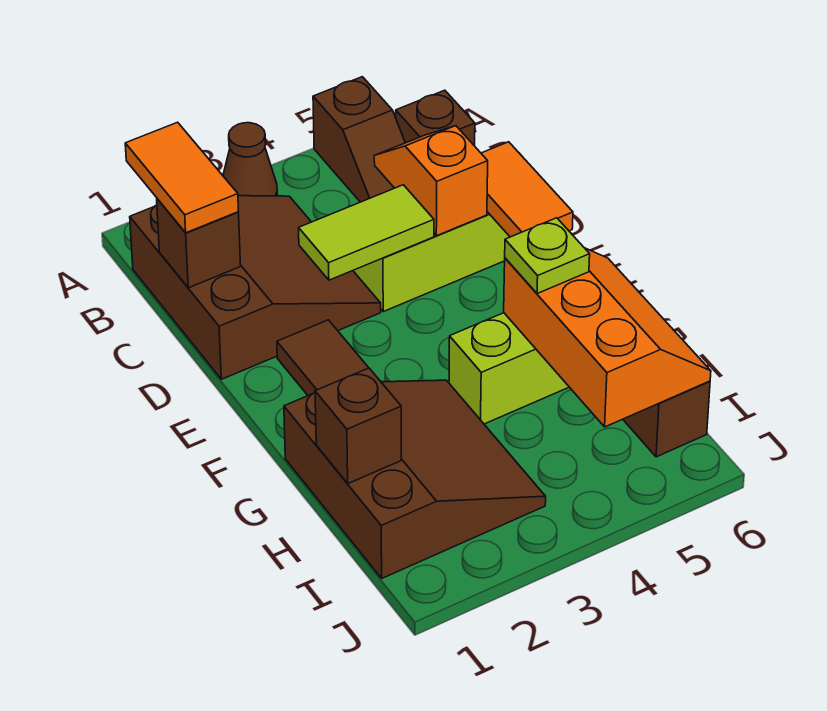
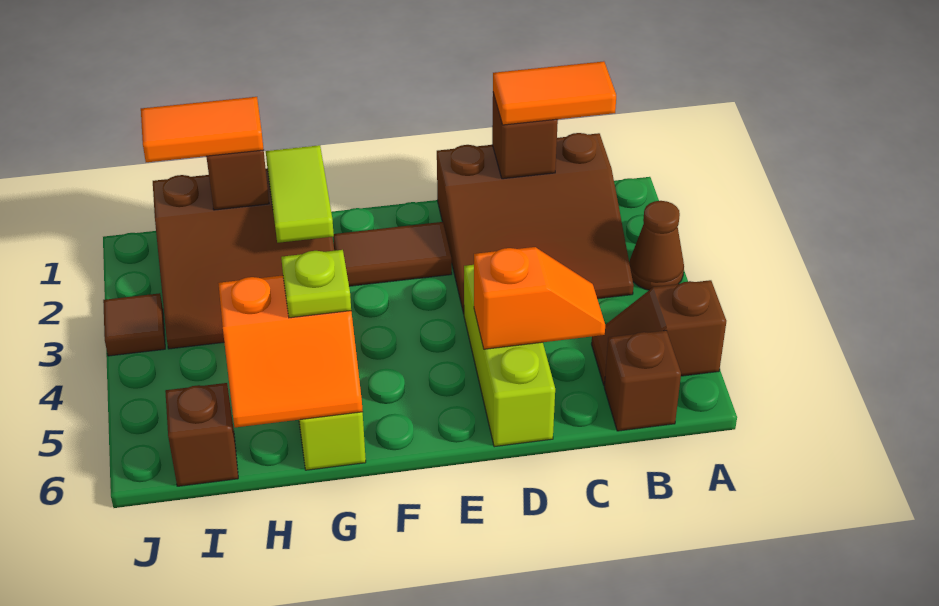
lime tile D3:D4 level 2 -> lime tile G1:G2 level 2
orange tile D6:E6 level 2 -> orange tile H1:I1 level 3
orange slope G5:I6 level 2 top 5 -> orange slope G5:H6 level 2 top 5
none -> brown tile J3 level 1

